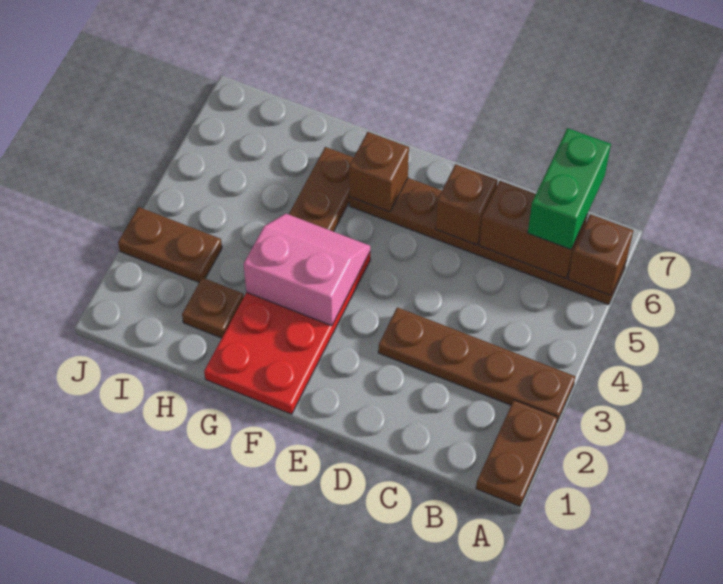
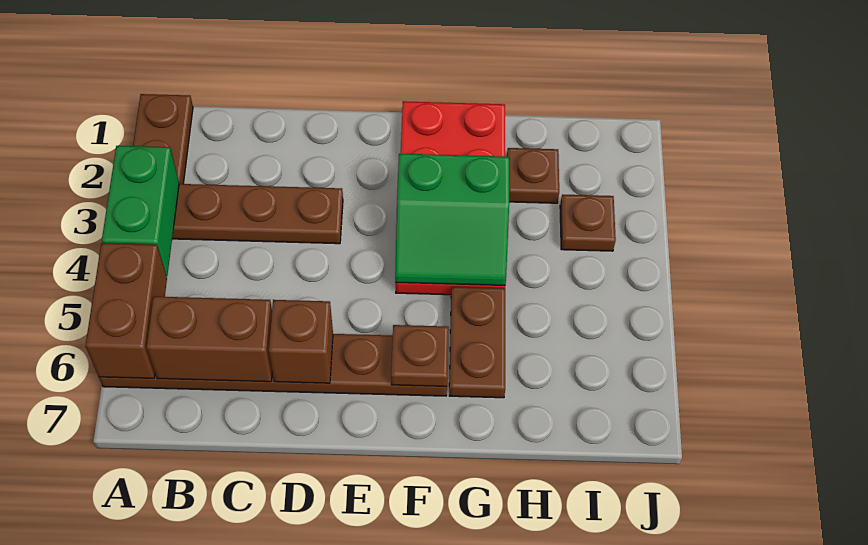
brown brick A6 level 2 -> brown brick A5:A6 level 2
green brick B6:B7 level 3 -> green brick A3:A4 level 2
pink slope F3:G4 level 2 top 3 -> green slope F3:G4 level 2 top 3
brown brick F6 level 2 -> brown plate F6 level 2
brown plate I3:J3 level 1 -> brown plate I3 level 1

